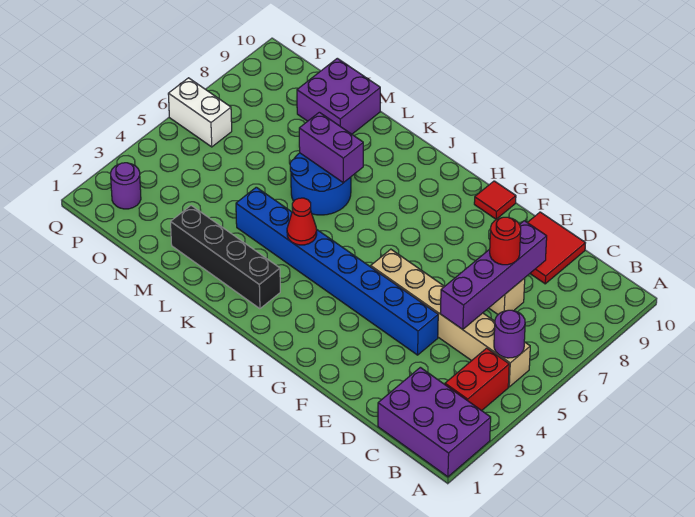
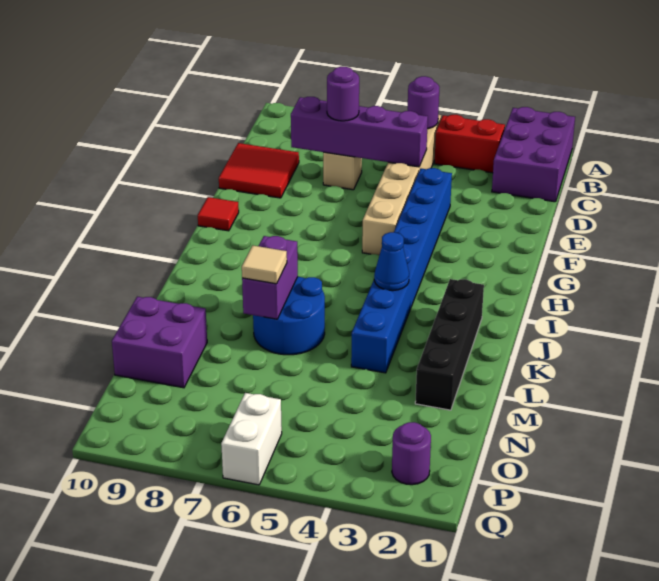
red round brick D7 level 3 -> purple round brick D7 level 3
red cone J4 level 2 -> blue cone J4 level 2
none -> tan tile L7 level 3

